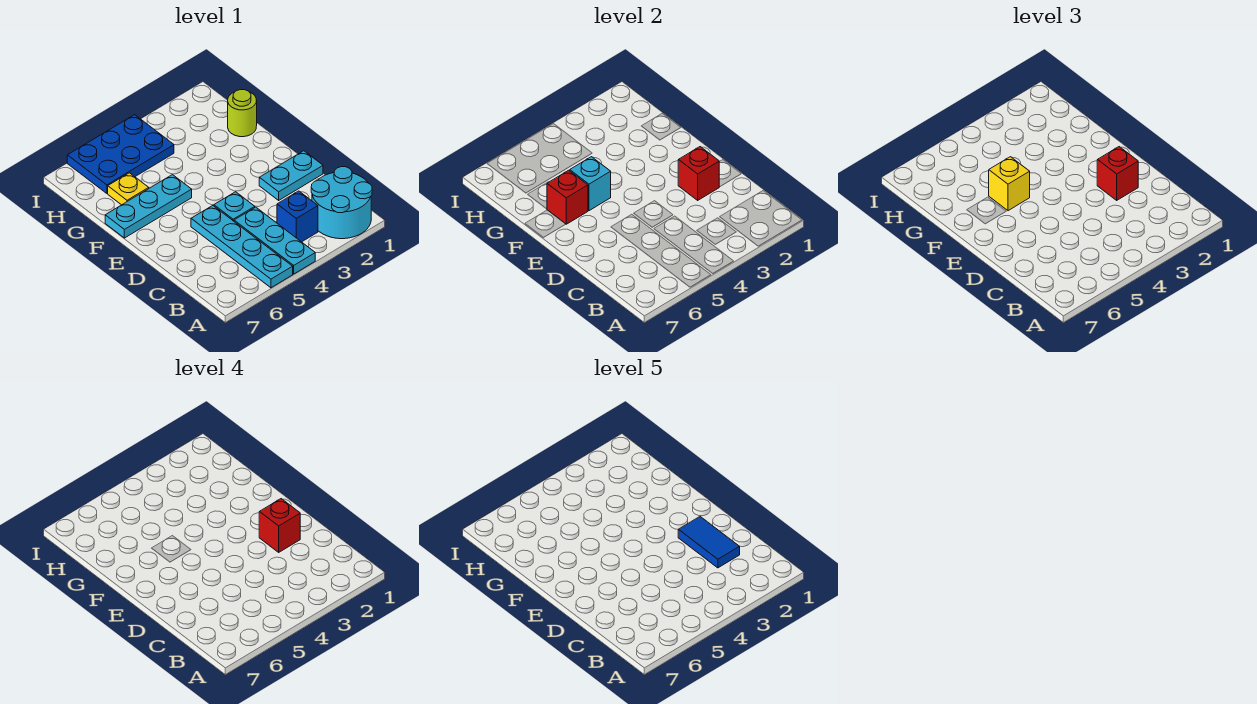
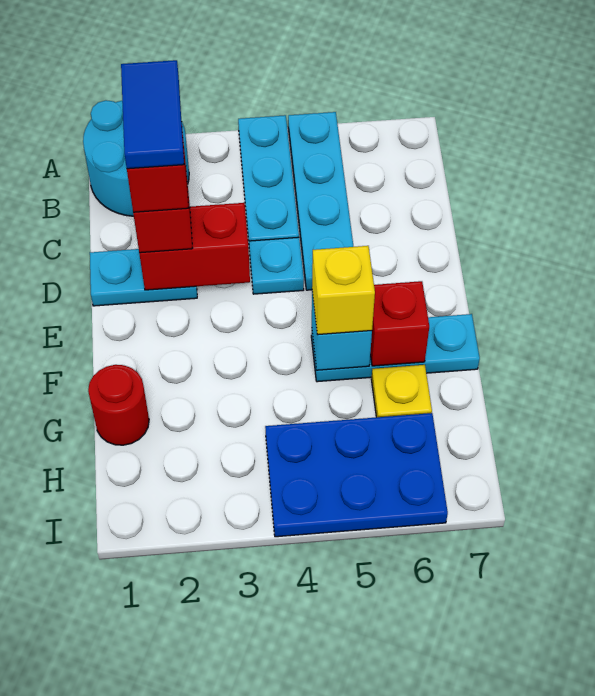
blue brick B3 level 1 -> none
red brick D2 level 2 -> red brick D2:D3 level 2
lime round brick G1 level 1 -> red round brick G1 level 1

